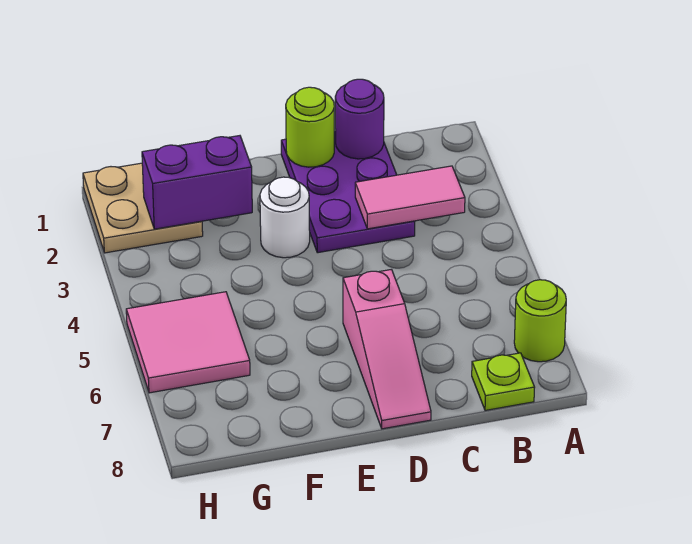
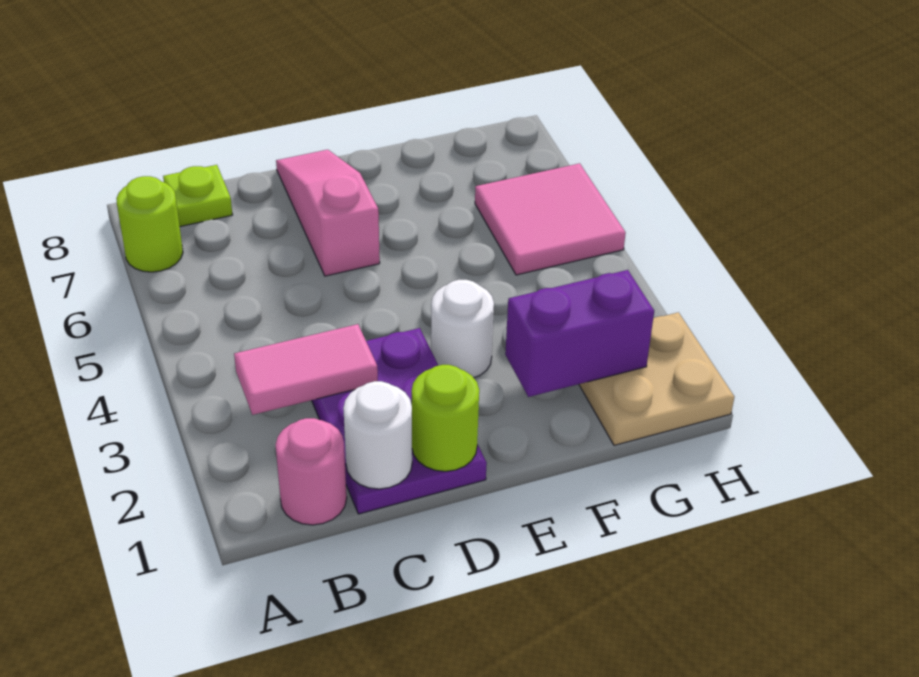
none -> pink round brick B1 level 1
purple round brick C1 level 2 -> white round brick C1 level 2

